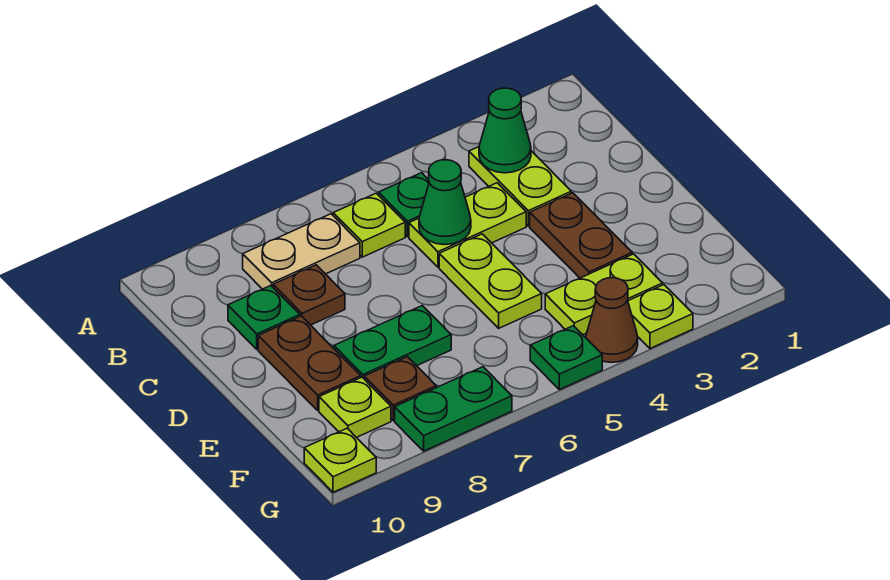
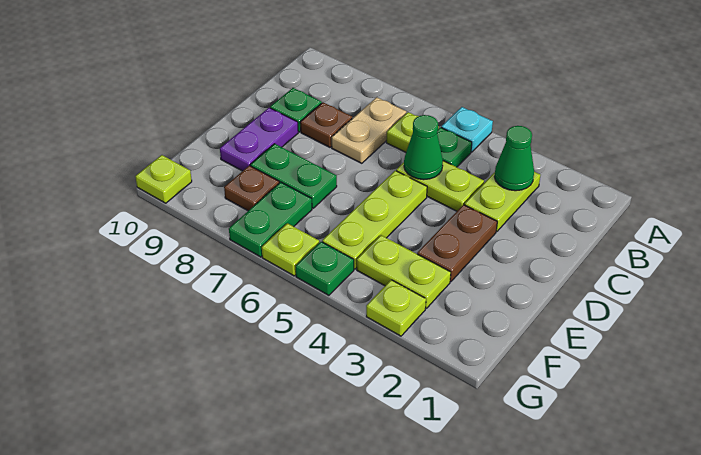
none -> cyan plate A5 level 1
tan plate B7:B8 level 1 -> tan plate B7:C7 level 1
lime plate D5:E5 level 1 -> lime plate D5:F5 level 1
brown plate D9:E9 level 1 -> purple plate D9:E9 level 1
lime plate F9 level 1 -> lime plate G6 level 1
brown cone G4 level 1 -> none
green plate G7:G8 level 1 -> green plate F7:G7 level 1

